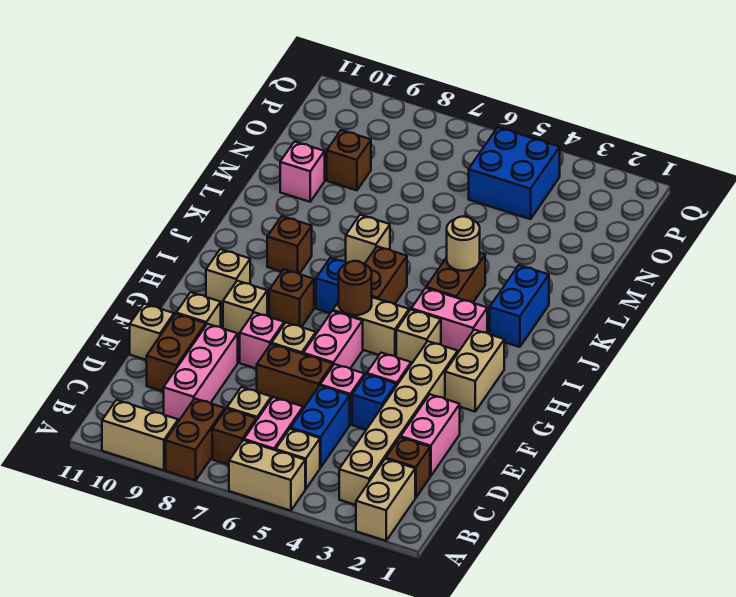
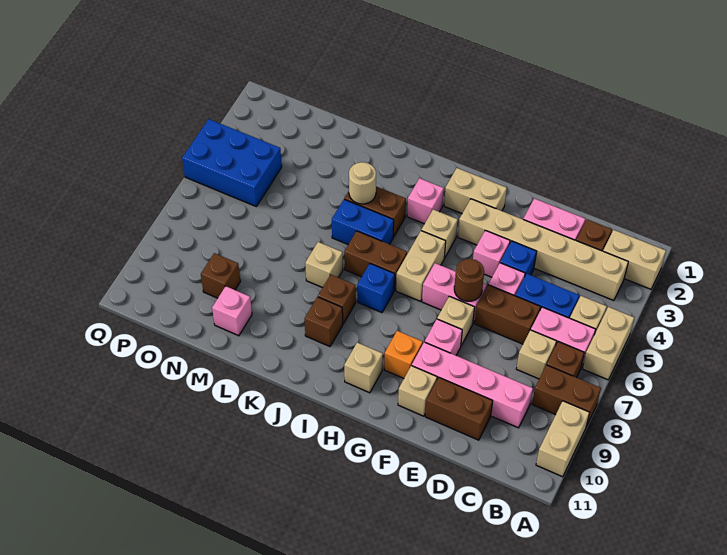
pink brick C9:E9 level 1 -> pink brick C9:F9 level 1
brown brick E6:E7 level 1 -> brown brick D6:E6 level 1
tan brick E11 level 1 -> none
tan brick G9 level 1 -> orange brick G9 level 1
brown round brick H6 level 2 -> brown round brick F6 level 2
brown brick H8 level 1 -> brown brick J8 level 1
pink brick I3:I4 level 1 -> pink brick I3 level 1
blue brick J2:K2 level 1 -> blue brick J5:K5 level 1
blue brick O4:P5 level 1 -> blue brick O4:Q5 level 1

